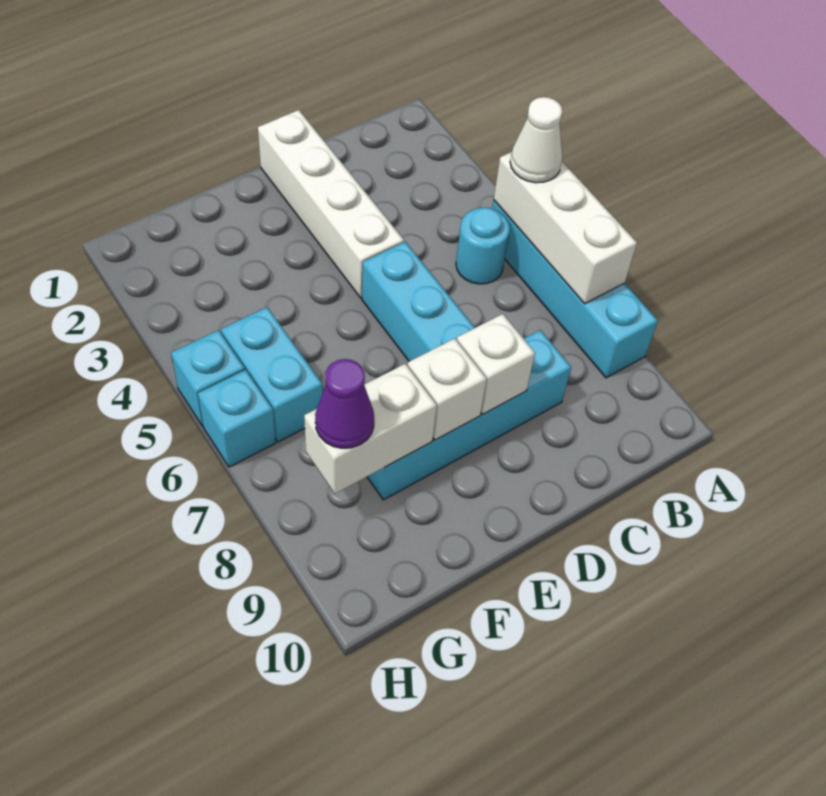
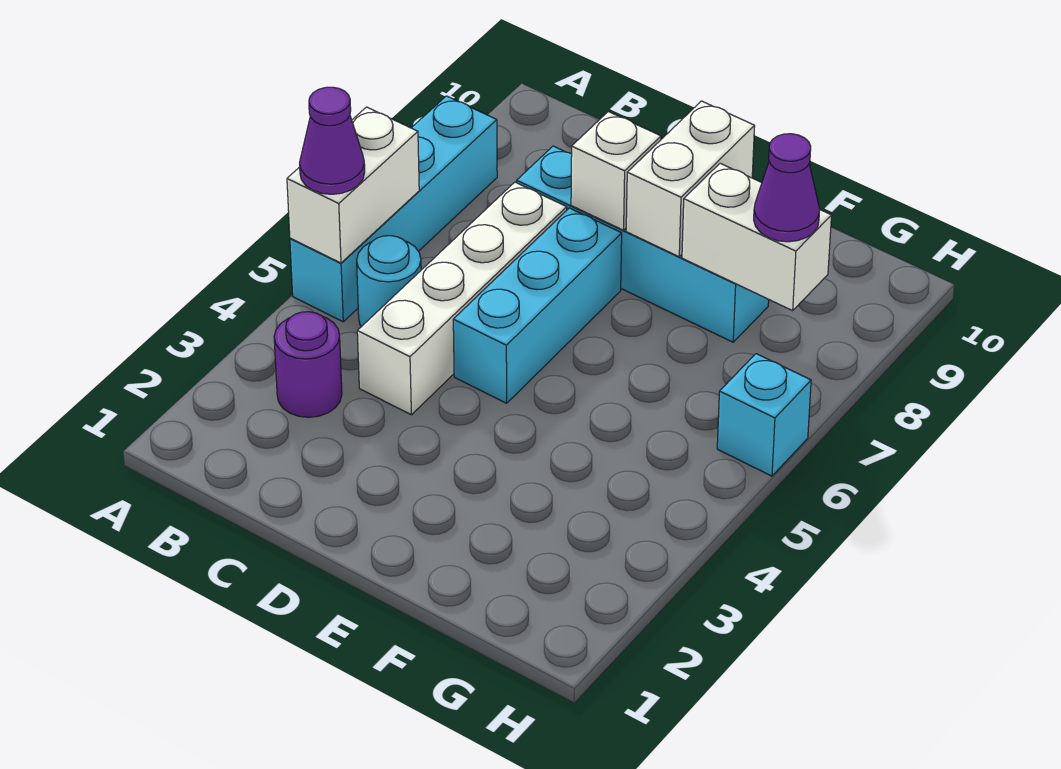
white brick A5:A7 level 2 -> white brick A5:A6 level 2
white cone A5 level 3 -> purple cone A5 level 3
none -> purple round brick B3 level 1
white brick D1:D4 level 1 -> white brick C4:C7 level 1
white brick E8 level 2 -> white brick E8:E9 level 2
cyan brick G5:G6 level 1 -> none
cyan brick H5 level 1 -> none

